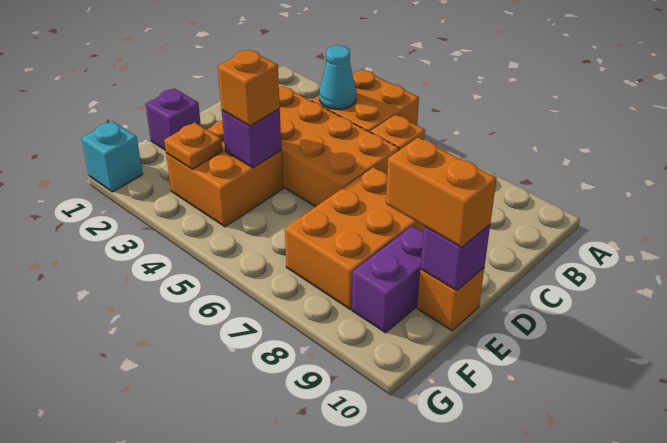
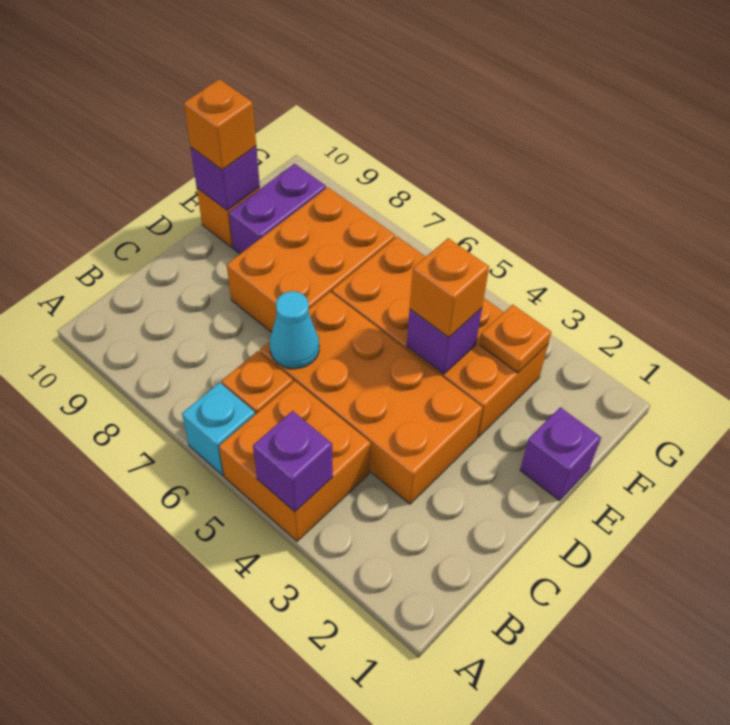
none -> purple brick A4 level 2
cyan cone B4 level 2 -> cyan cone C6 level 2
orange brick E3:F4 level 1 -> orange brick E3:F6 level 1
orange brick E9:E10 level 3 -> orange brick E10 level 3
cyan brick G1 level 1 -> cyan brick A6 level 1

